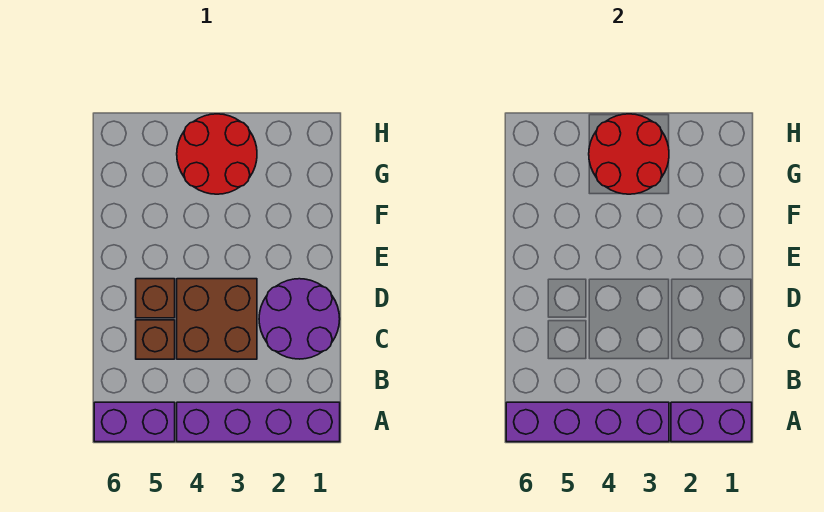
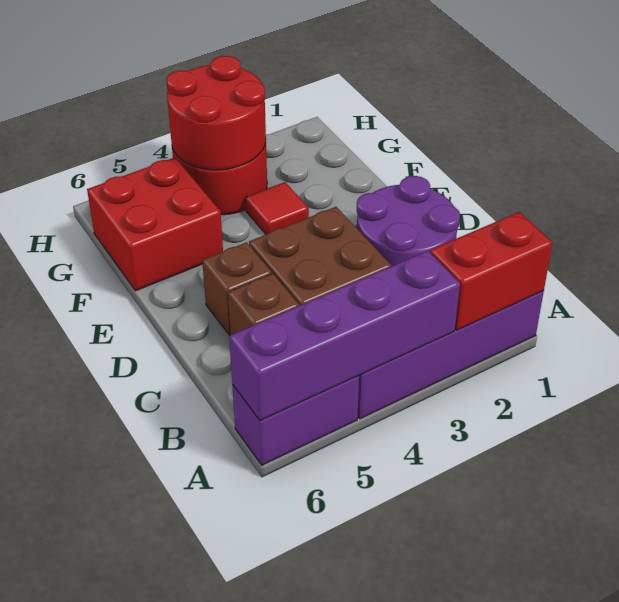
purple brick A1:A2 level 2 -> red brick A1:A2 level 2
none -> red tile F3 level 1
none -> red brick F5:G6 level 1

